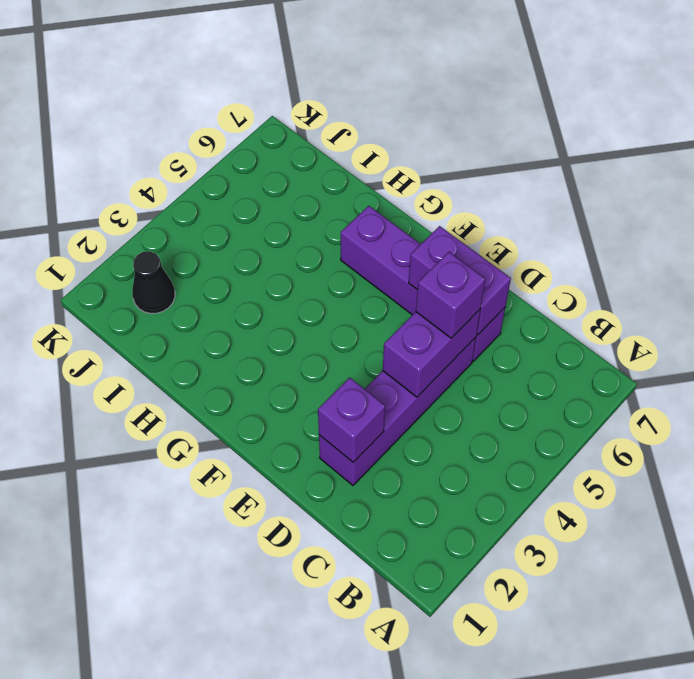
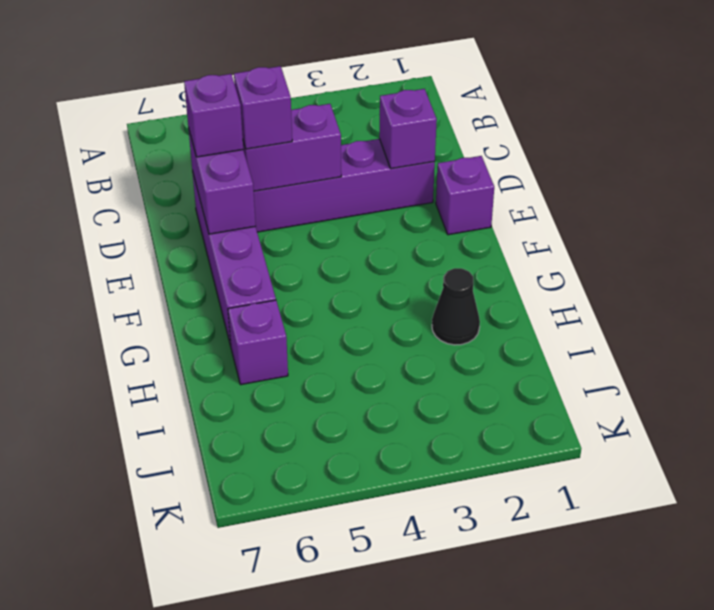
none -> purple brick D6 level 3
none -> purple brick E1 level 1
none -> purple brick H6 level 1
black cone J2 level 1 -> black cone H2 level 1

